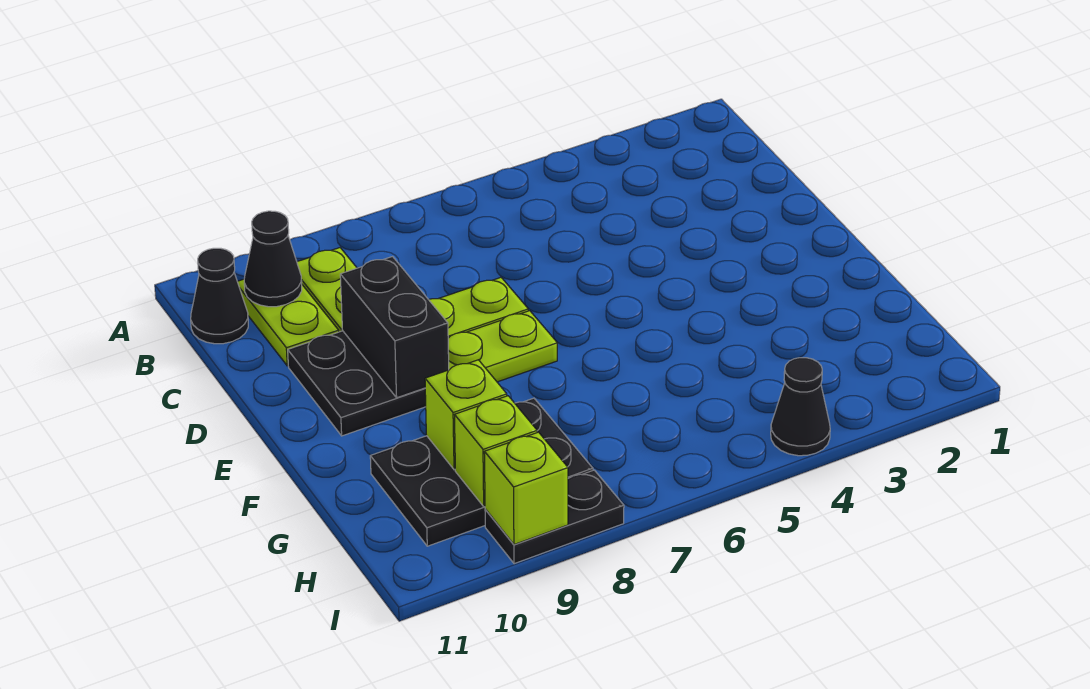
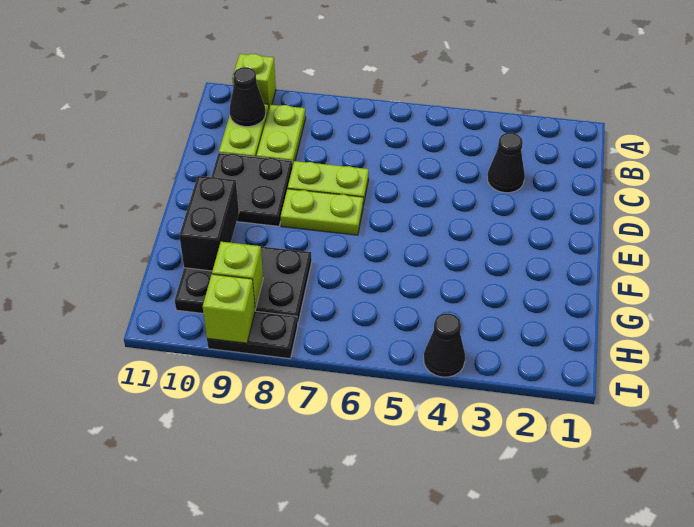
black cone B11 level 1 -> black cone C3 level 1
black brick D9:E9 level 2 -> black brick F10:G10 level 2
lime brick G9 level 2 -> lime brick A10 level 1

